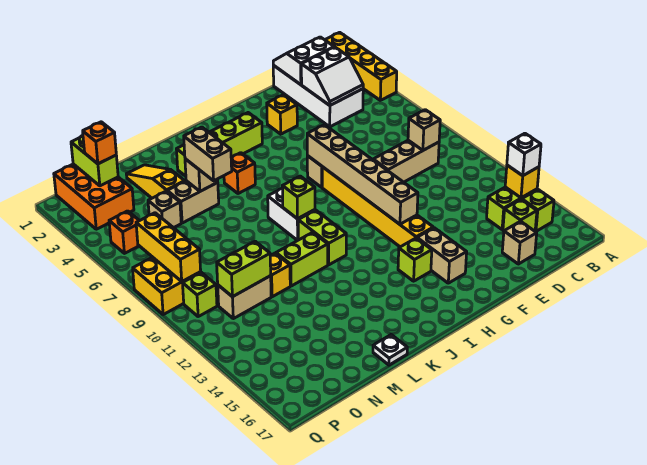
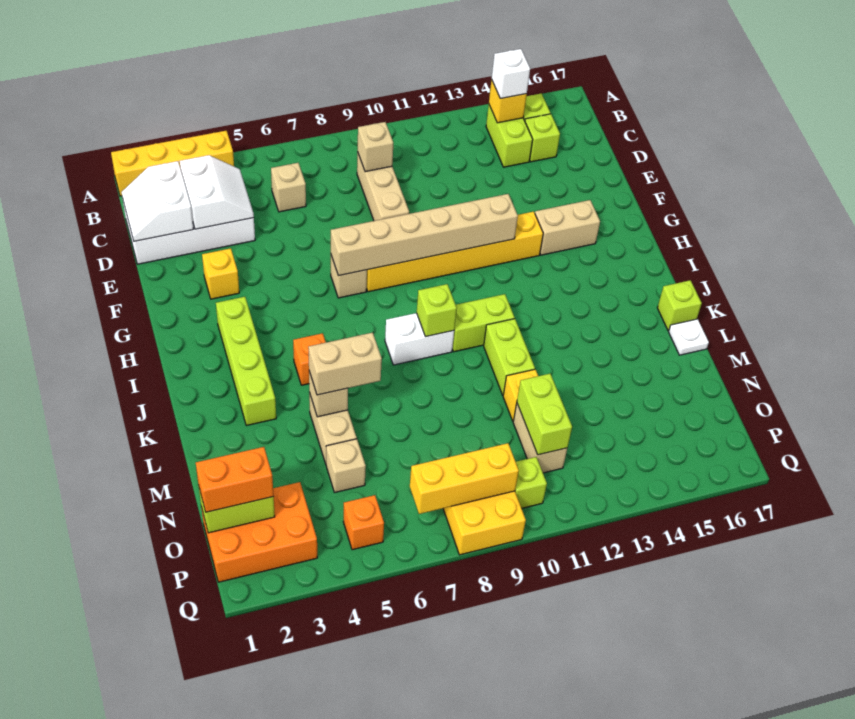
tan brick D16 level 1 -> tan brick C6 level 1
lime brick H14 level 1 -> lime brick K17 level 1
yellow slope M2:M4 level 1 top 4 -> none
orange brick O2 level 3 -> orange brick O1:O2 level 3

